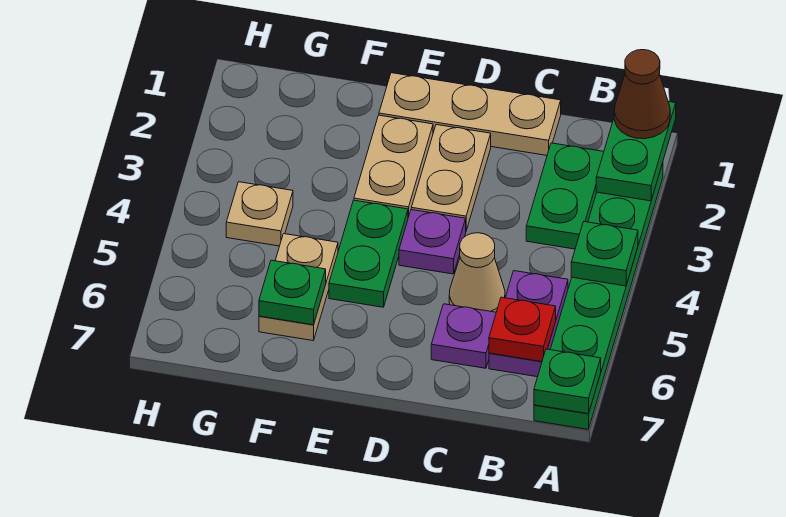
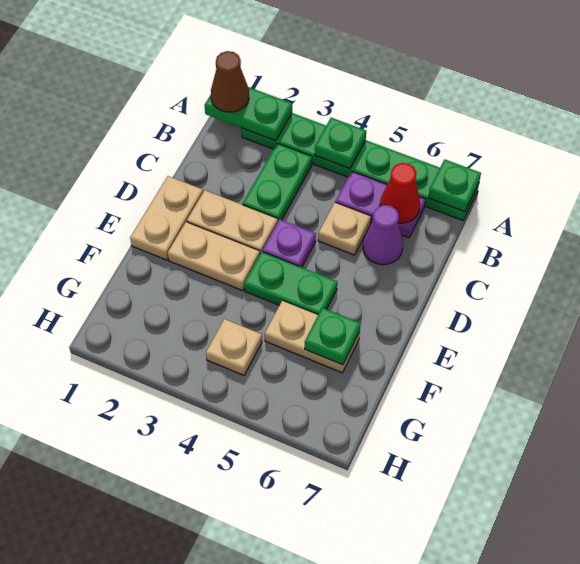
green plate B2:B3 level 1 -> green plate B3:C3 level 1
red plate B6 level 2 -> red cone B6 level 2
tan plate C1:E1 level 1 -> tan plate D1:E1 level 1
tan cone C5 level 1 -> tan plate C5 level 1
purple plate C6 level 1 -> purple cone C6 level 1

